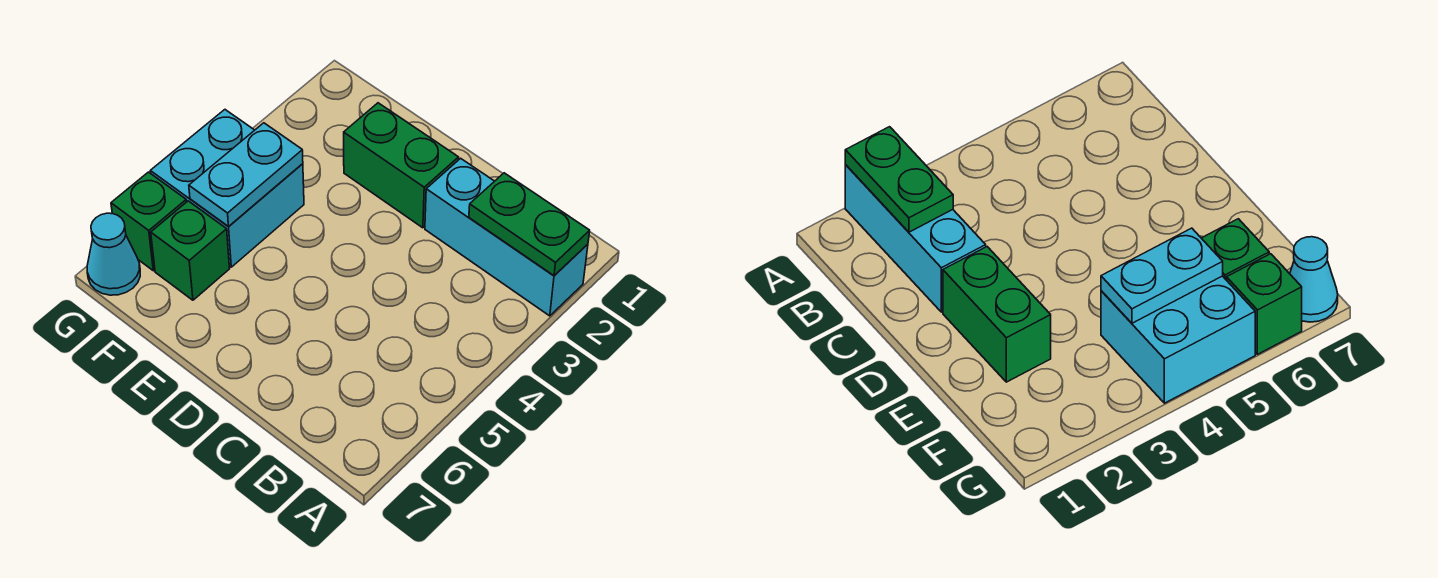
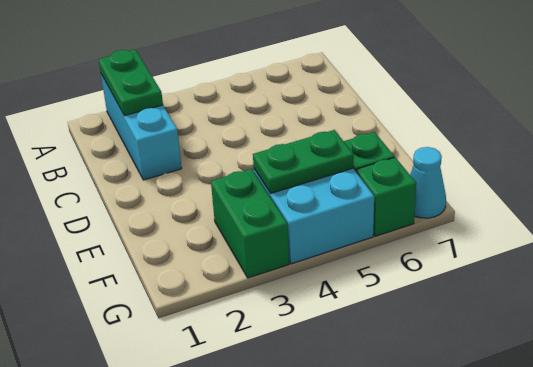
green brick D2:E2 level 1 -> green brick F3:G3 level 1
cyan plate F4:F5 level 2 -> green plate F4:F5 level 2

